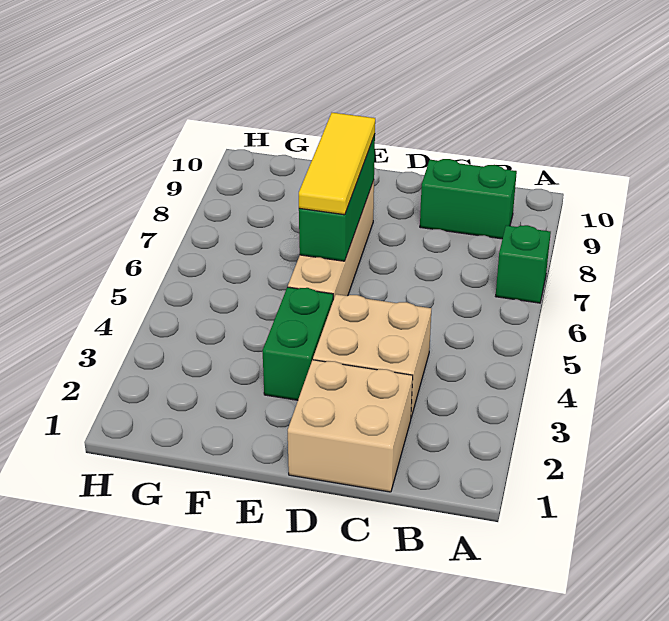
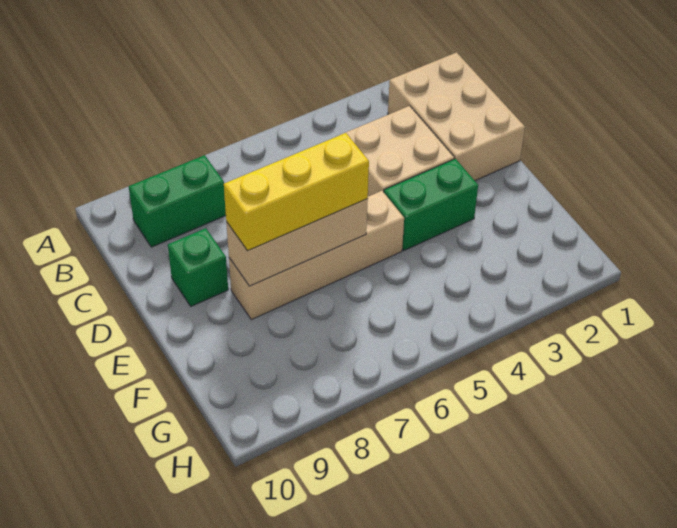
green brick A7 level 1 -> green brick D9 level 1
green brick B9:C9 level 1 -> green brick B8:B9 level 1
tan brick C1:D2 level 1 -> tan brick B1:D2 level 1
green brick E6:E8 level 2 -> tan brick E6:E8 level 2
yellow tile E6:E8 level 3 -> yellow brick E6:E8 level 3

